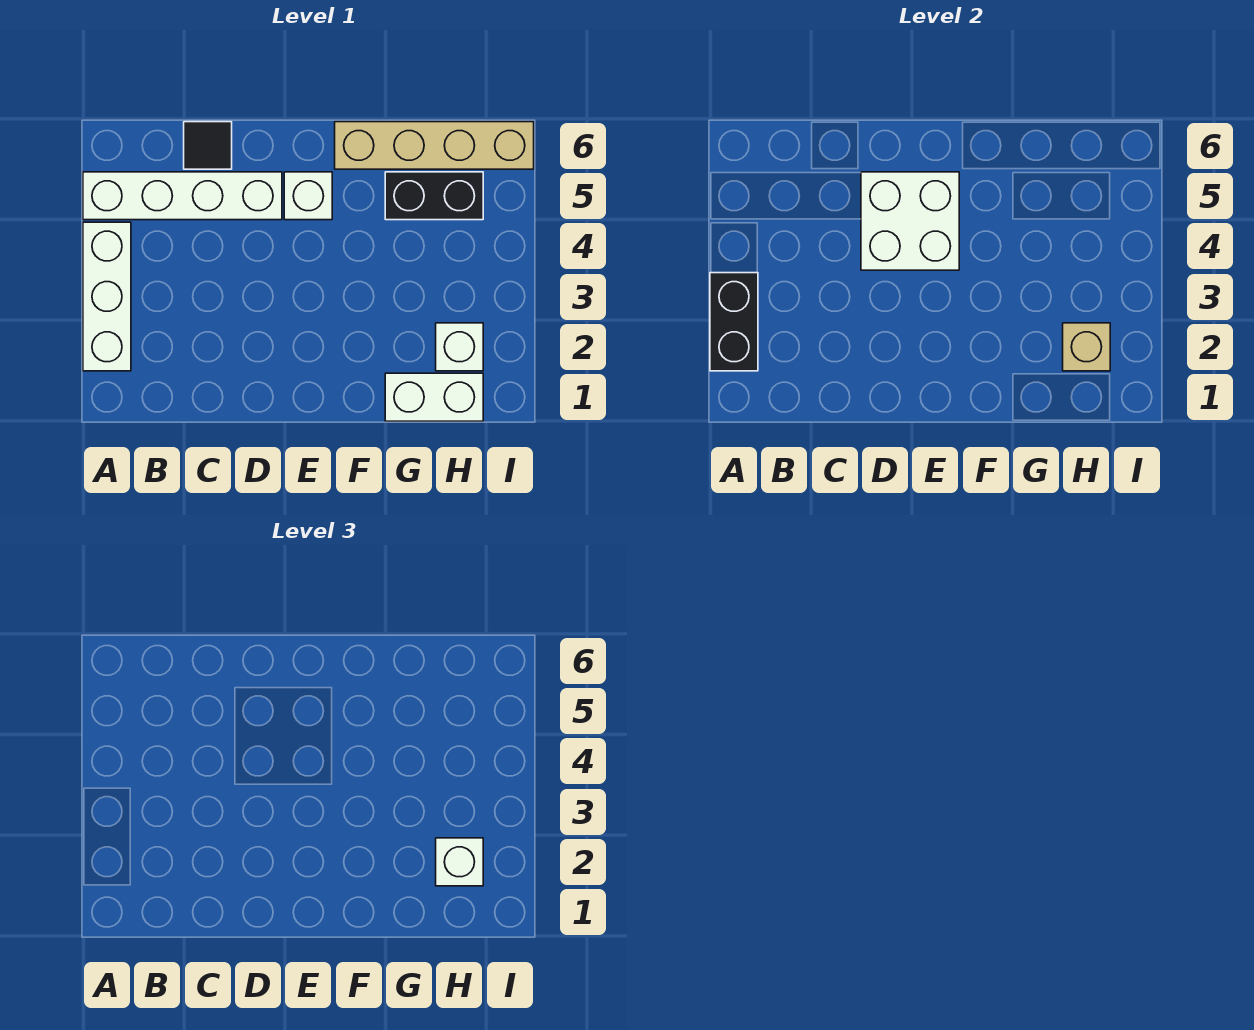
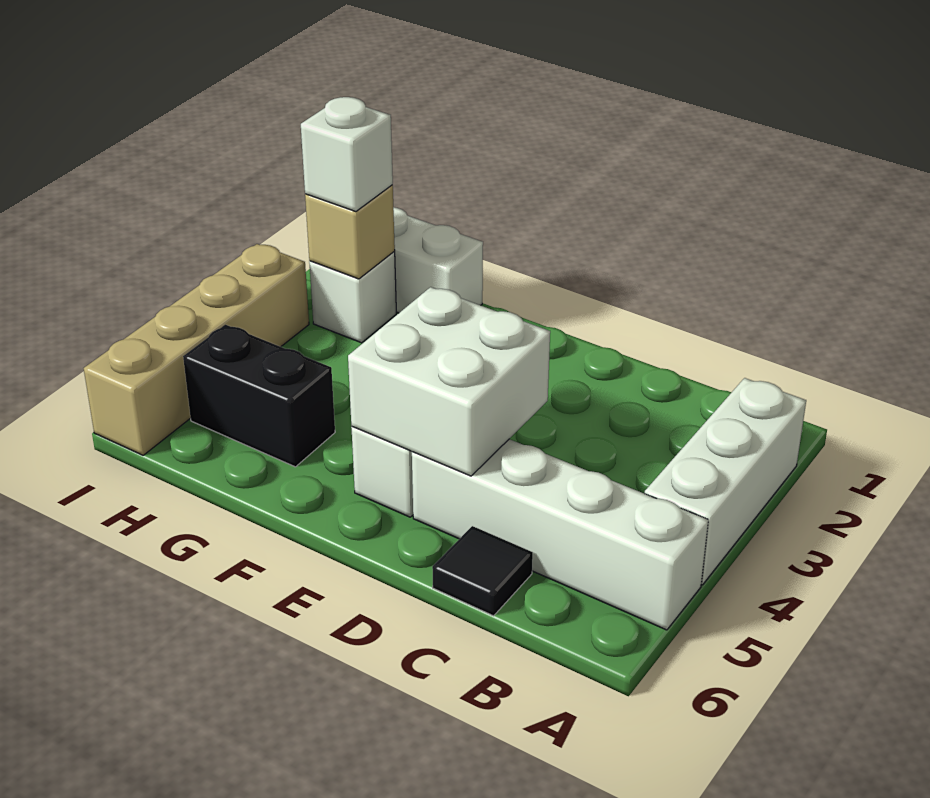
black brick A2:A3 level 2 -> none
tan brick F6:I6 level 1 -> tan brick I3:I6 level 1

